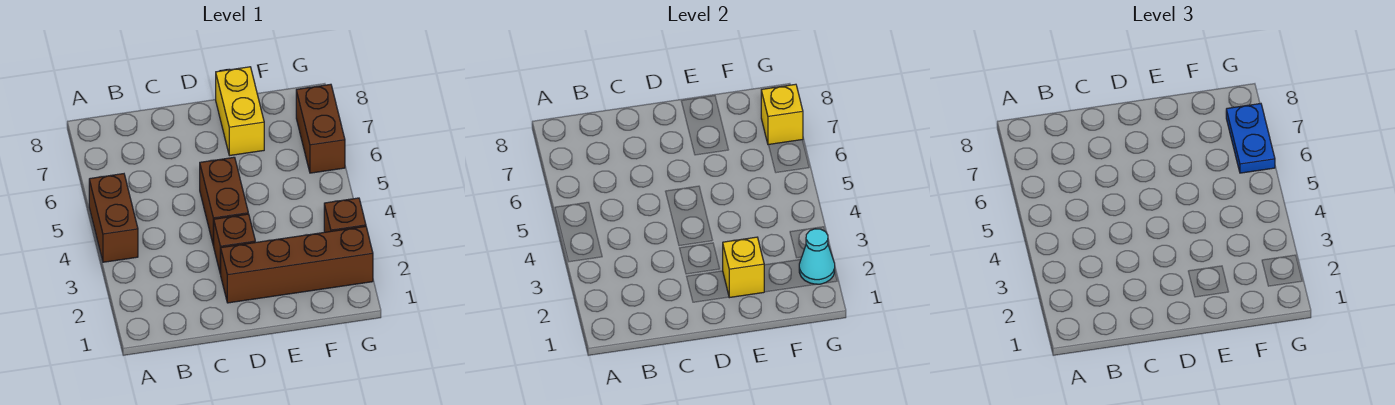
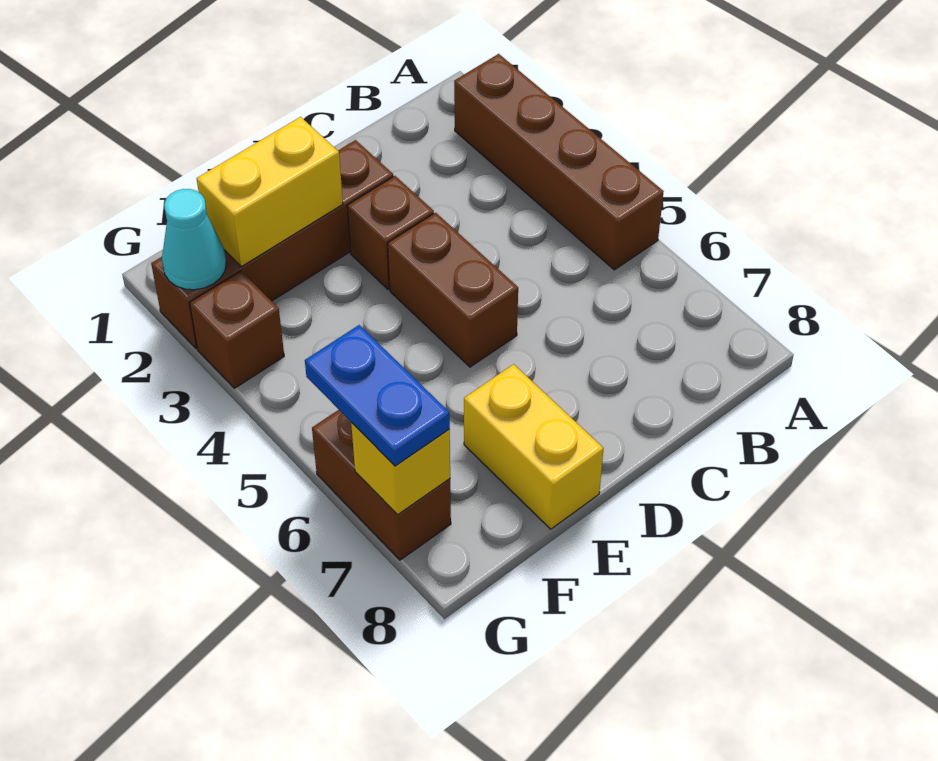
brown brick A4:A5 level 1 -> brown brick A2:A5 level 1
yellow brick E2 level 2 -> yellow brick E2:F2 level 2

